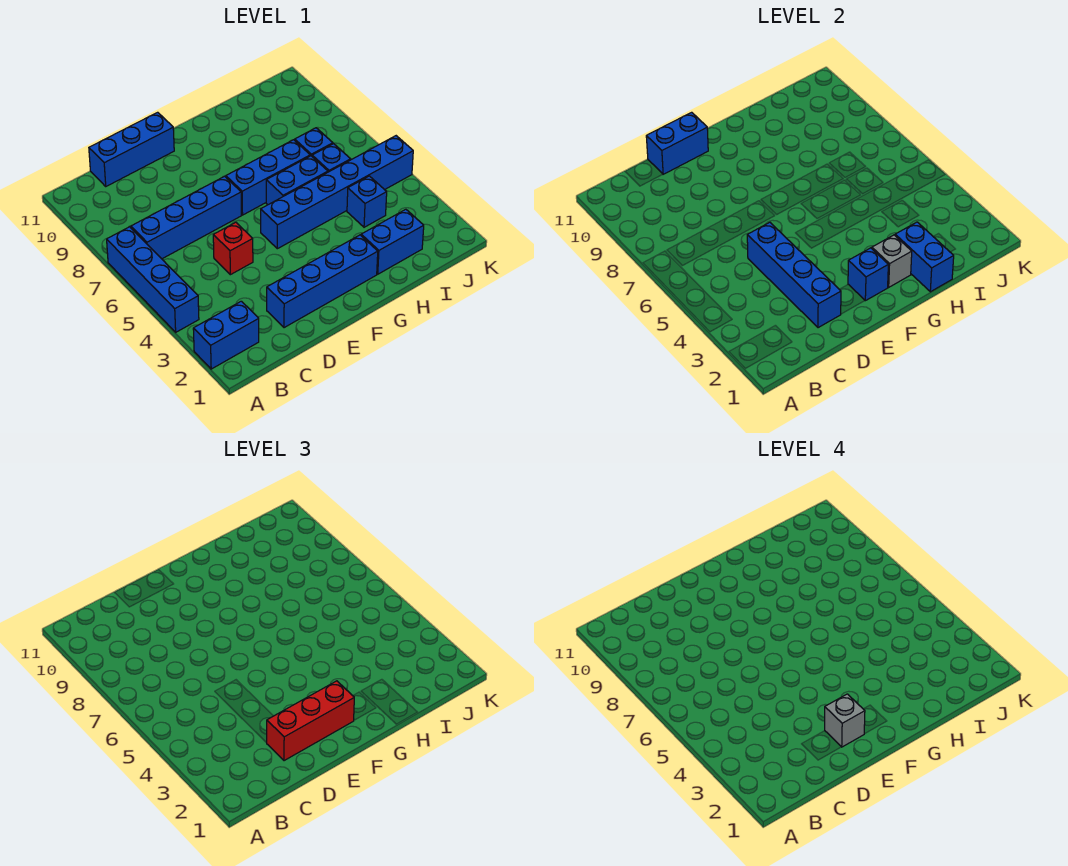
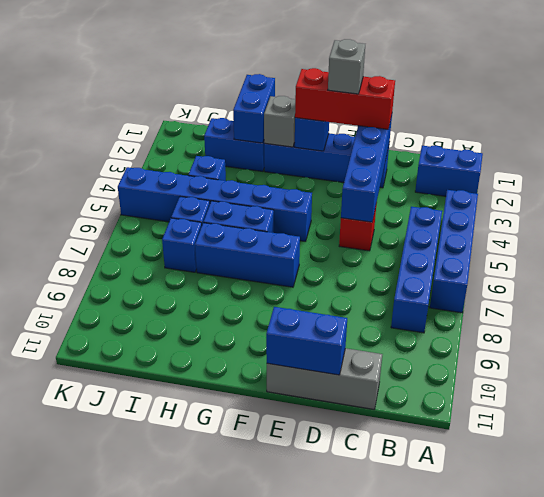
blue brick B7:E7 level 1 -> blue brick B5:B8 level 1
blue brick C11:E11 level 1 -> grey brick C11:E11 level 1

